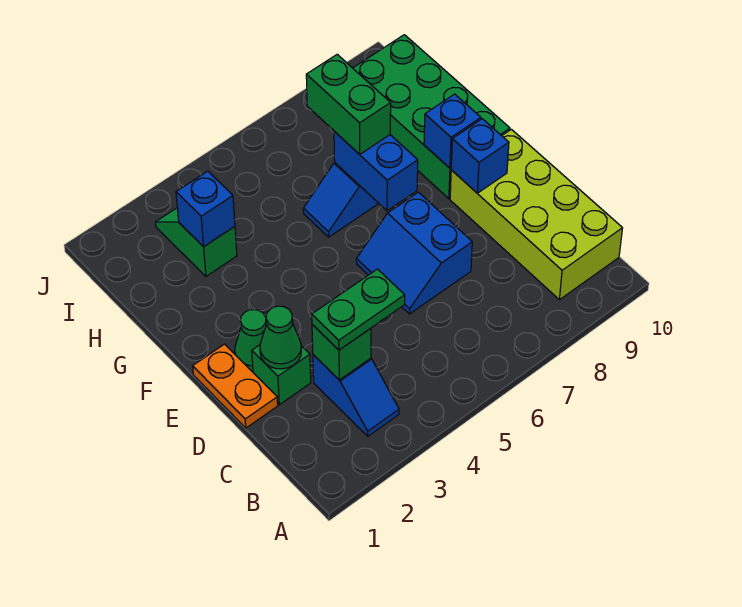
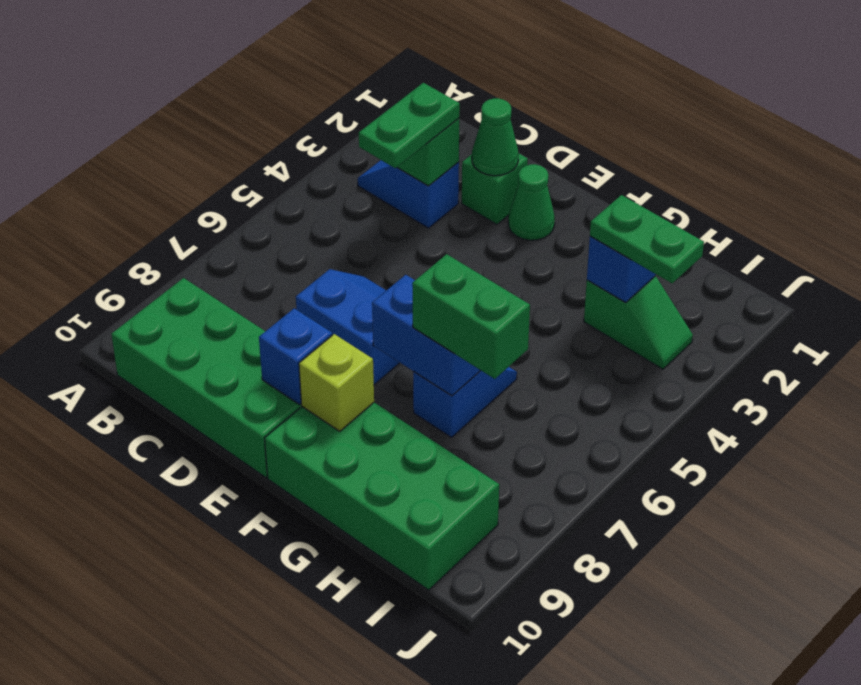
lime brick B9:E10 level 1 -> green brick B9:E10 level 1
orange plate D1:E1 level 1 -> none
blue brick F9 level 2 -> lime brick F9 level 2
none -> green plate H3:I3 level 3

